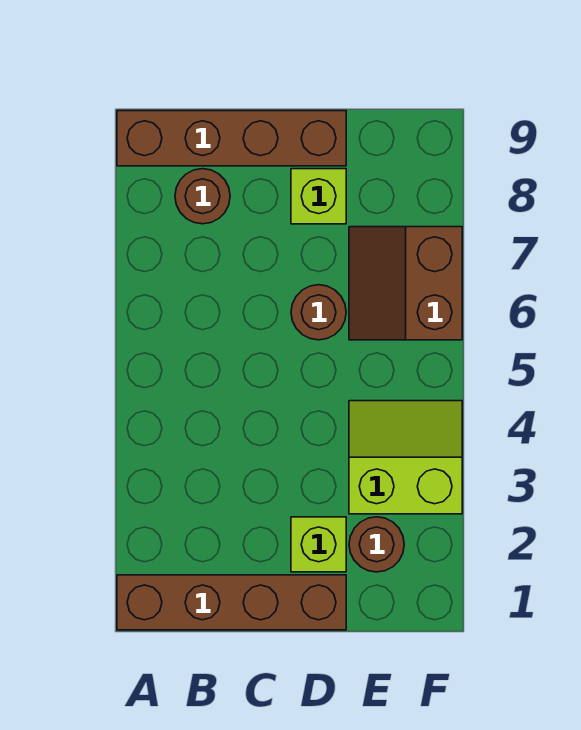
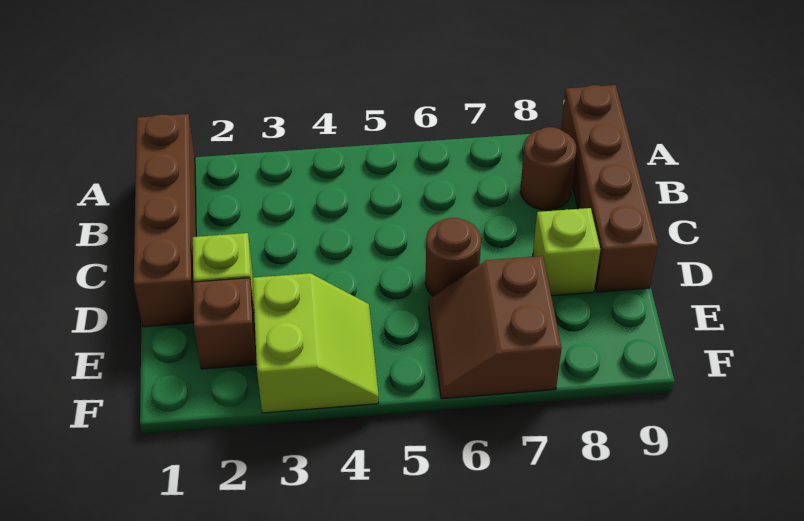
brown round brick E2 level 1 -> brown brick E2 level 1
brown slope E6:F7 level 1 top F -> brown slope E6:F7 level 1 top 7

